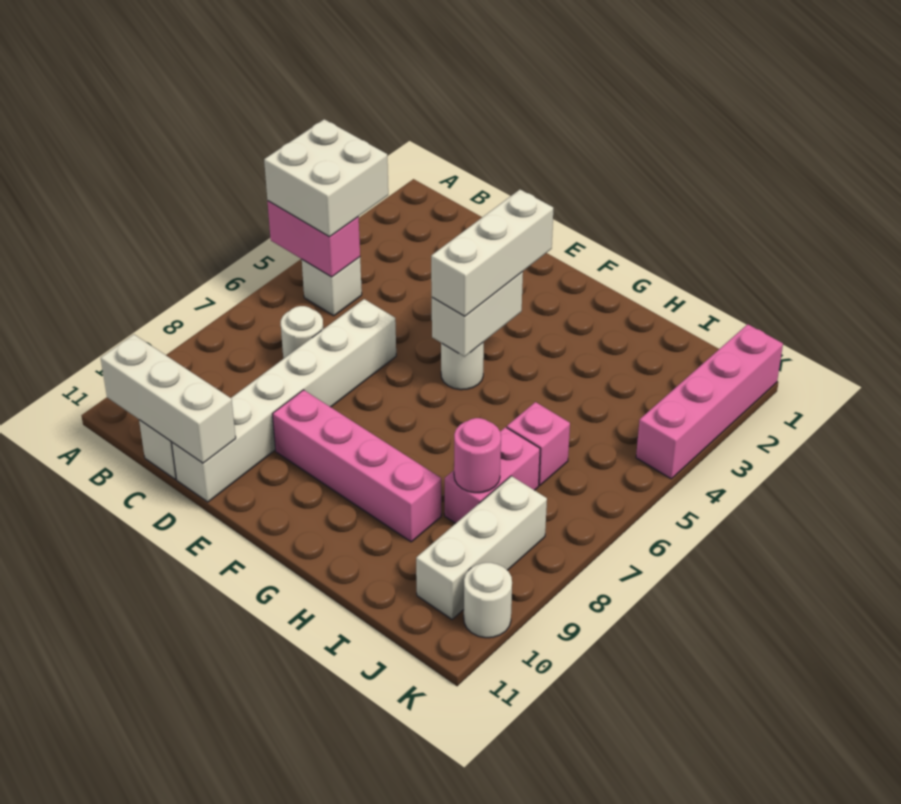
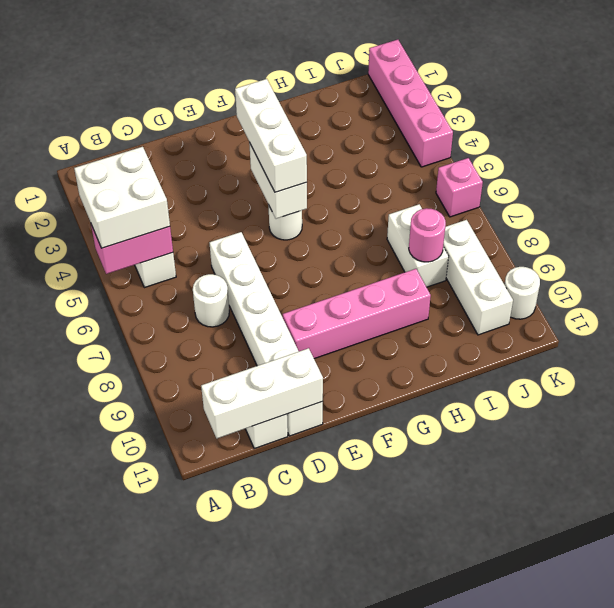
pink brick I6 level 1 -> pink brick K6 level 1
pink brick I7:I8 level 1 -> white brick I7:I8 level 1

